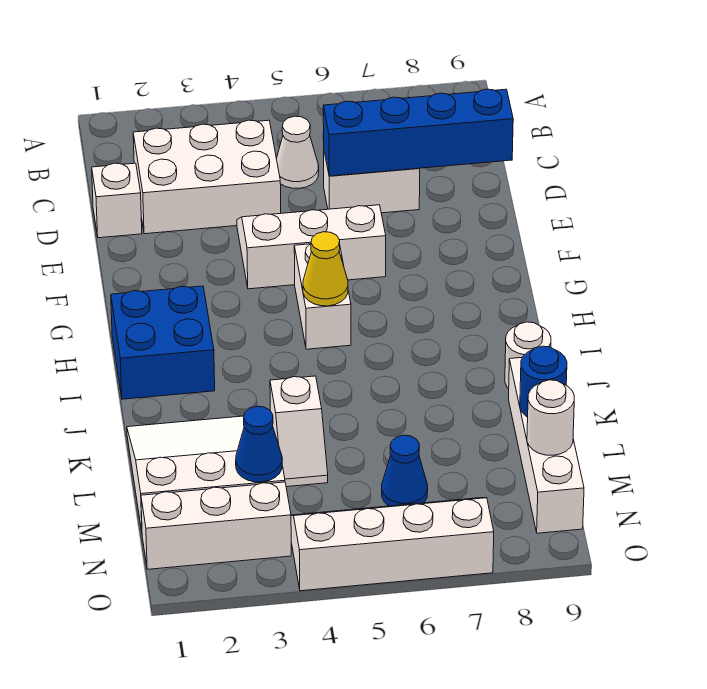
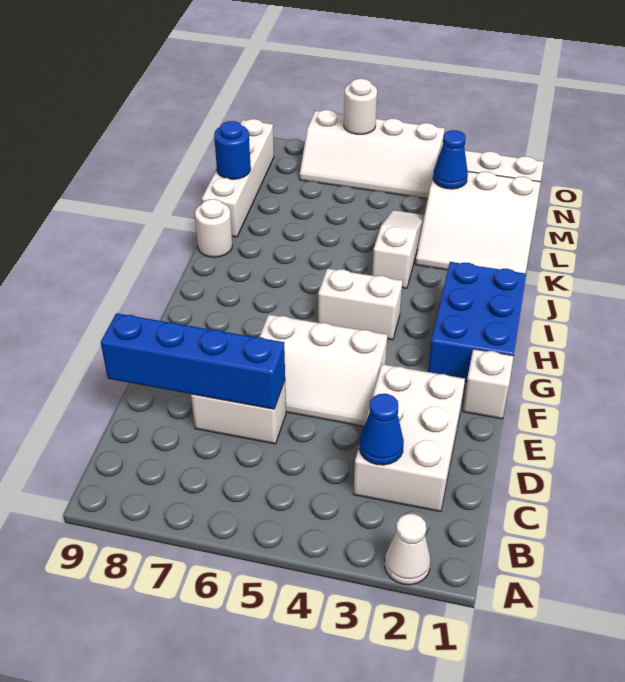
white brick C2:D4 level 1 -> white brick C2:E3 level 1
white cone C5 level 1 -> white cone A2 level 1
white brick D1 level 1 -> white brick F1 level 1
white brick G5:H5 level 1 -> white brick H4:H5 level 1
blue brick H1:I2 level 1 -> blue brick G1:I2 level 1
yellow cone H5 level 2 -> none
white slope K4:L4 level 1 top K -> white slope J4:L4 level 1 top J
blue cone M6 level 1 -> blue cone C3 level 2
white round brick M9 level 2 -> white round brick O6 level 2

